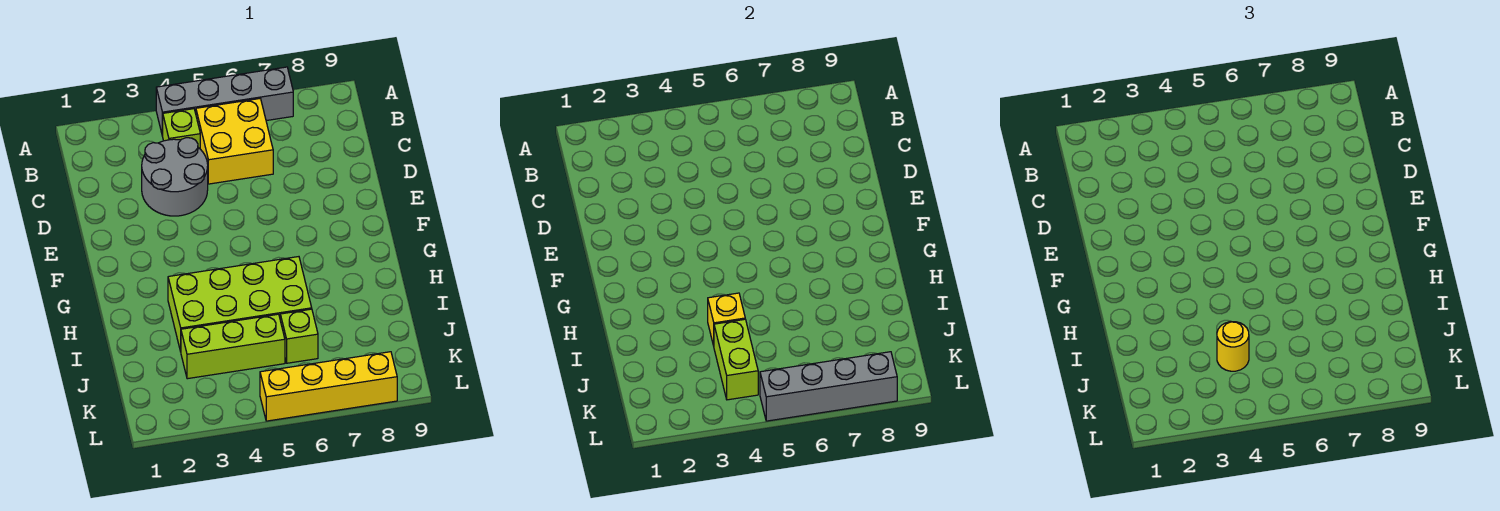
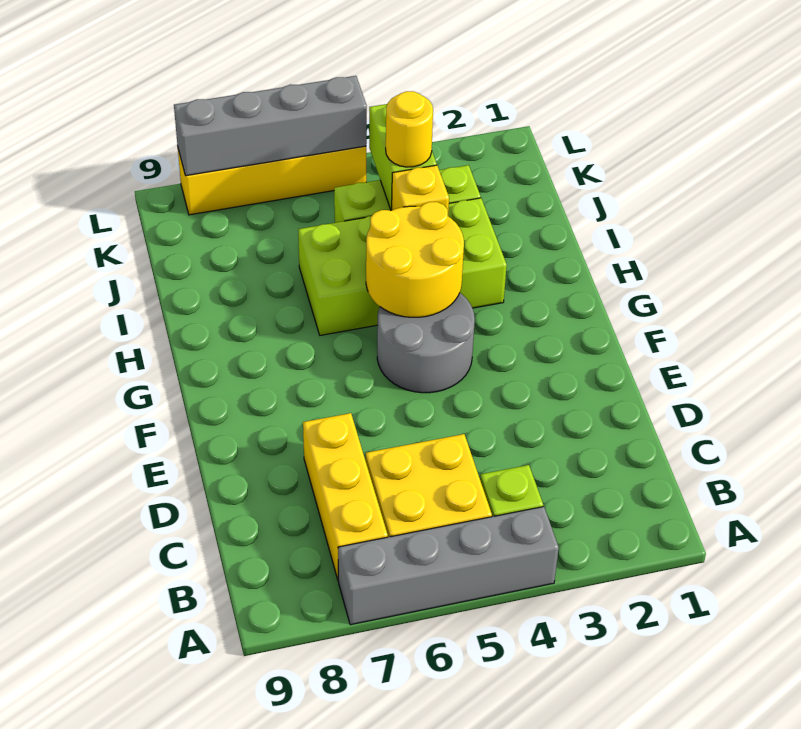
none -> yellow brick B7:D7 level 1
grey round brick C3:D4 level 1 -> grey round brick F4:G5 level 1
none -> yellow round brick G4:H5 level 2
lime brick J6 level 1 -> none

